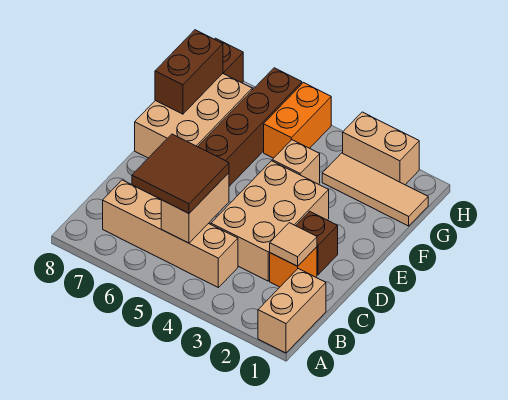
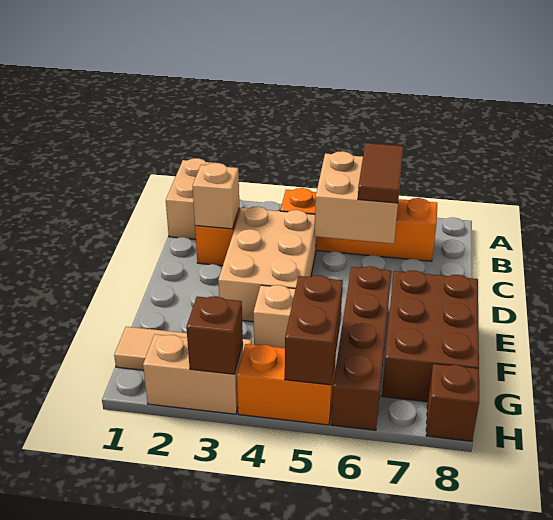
tan brick B4:B7 level 1 -> orange brick B4:B7 level 1
tan brick B5:C5 level 2 -> tan brick B5:C6 level 2
brown tile B5:C6 level 3 -> brown tile B6:C6 level 3
tan tile C2 level 2 -> tan brick C2 level 2
brown brick D2 level 1 -> brown brick H3 level 2
tan brick E7:G8 level 1 -> brown brick E7:G8 level 1
brown brick F8:G8 level 2 -> brown brick G5:H5 level 2
orange brick G5:H5 level 1 -> orange brick H4:H5 level 1

